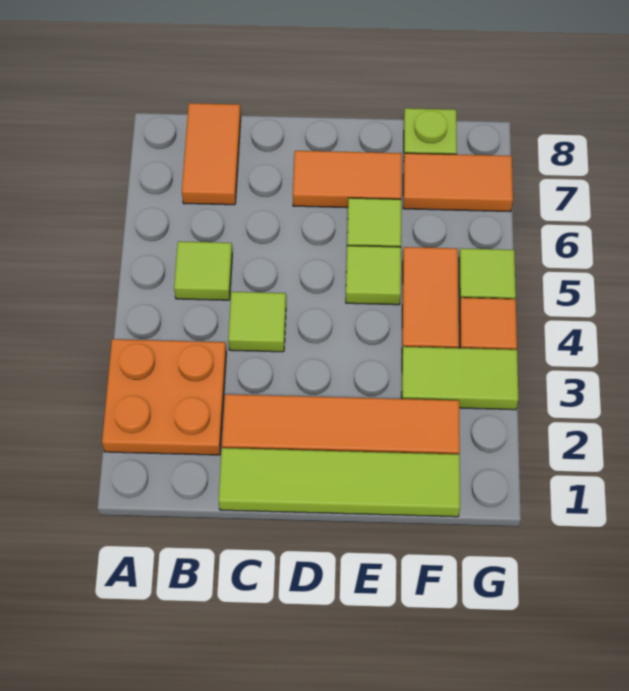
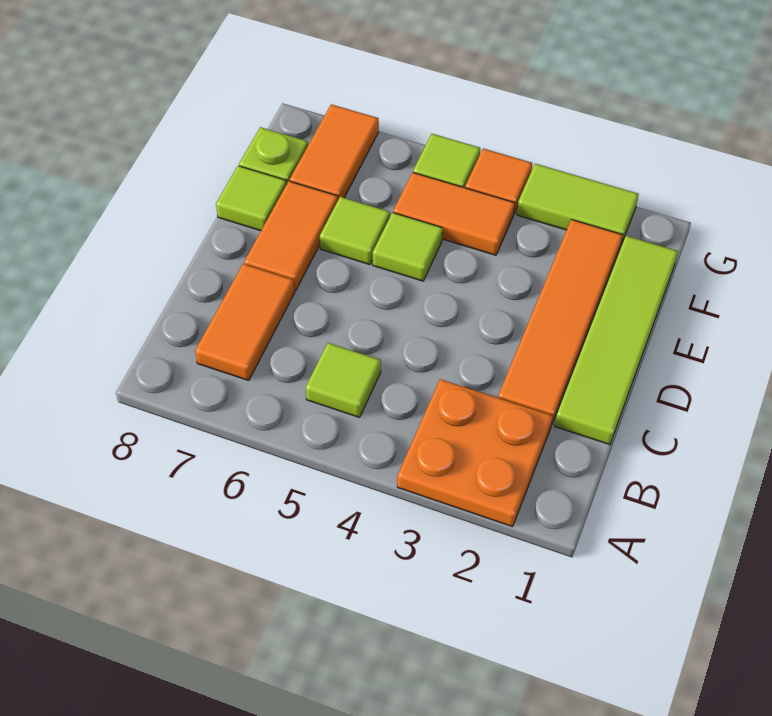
orange tile B7:B8 level 1 -> orange tile B7:C7 level 1
lime tile C4 level 1 -> lime tile E8 level 1
lime tile F3:G3 level 1 -> lime tile G2:G3 level 1

